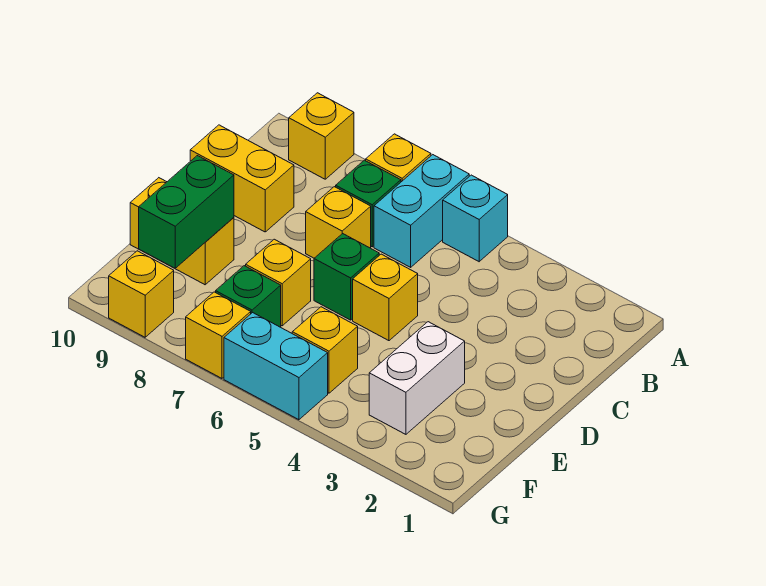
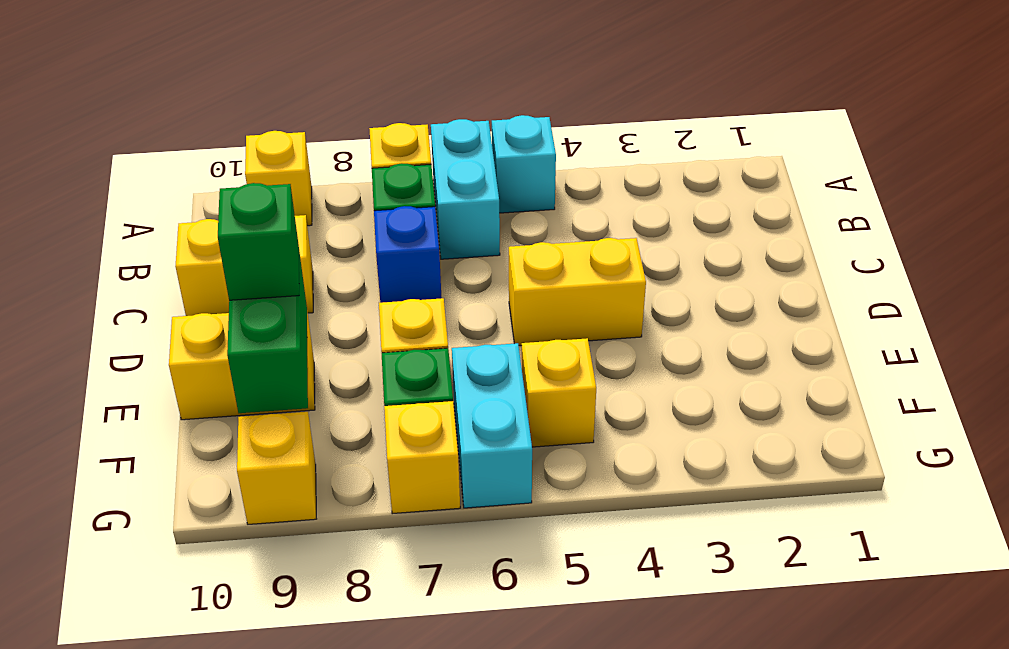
yellow brick C7 level 1 -> blue brick C7 level 1
yellow brick D5 level 1 -> yellow brick D4:D5 level 1
green brick D6 level 1 -> green brick E9 level 3
white brick E3:F3 level 1 -> none
cyan brick G5:G6 level 1 -> cyan brick F6:G6 level 1

